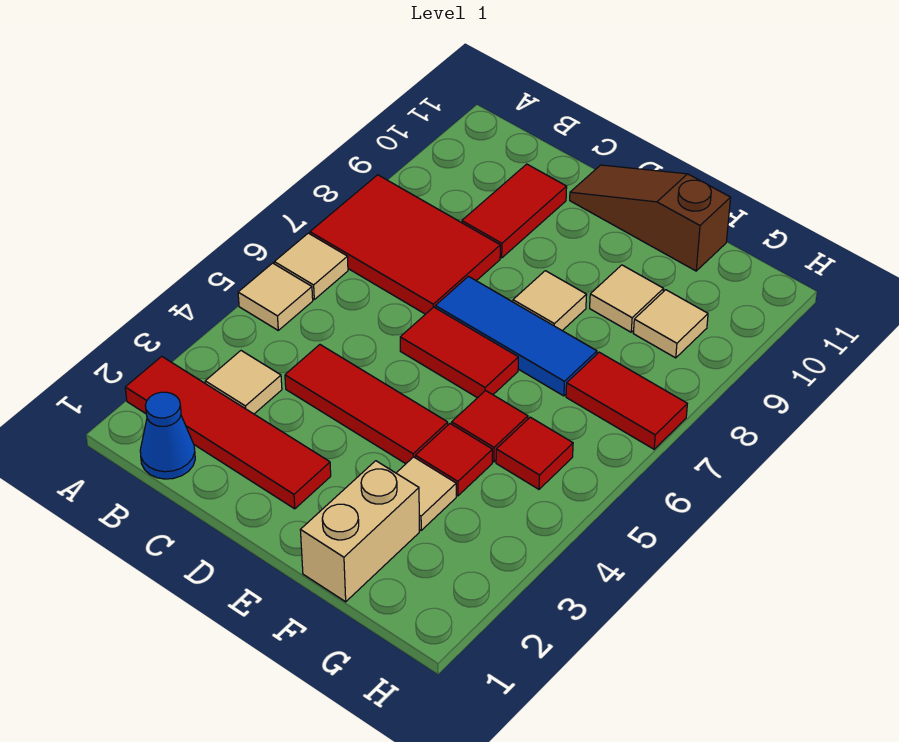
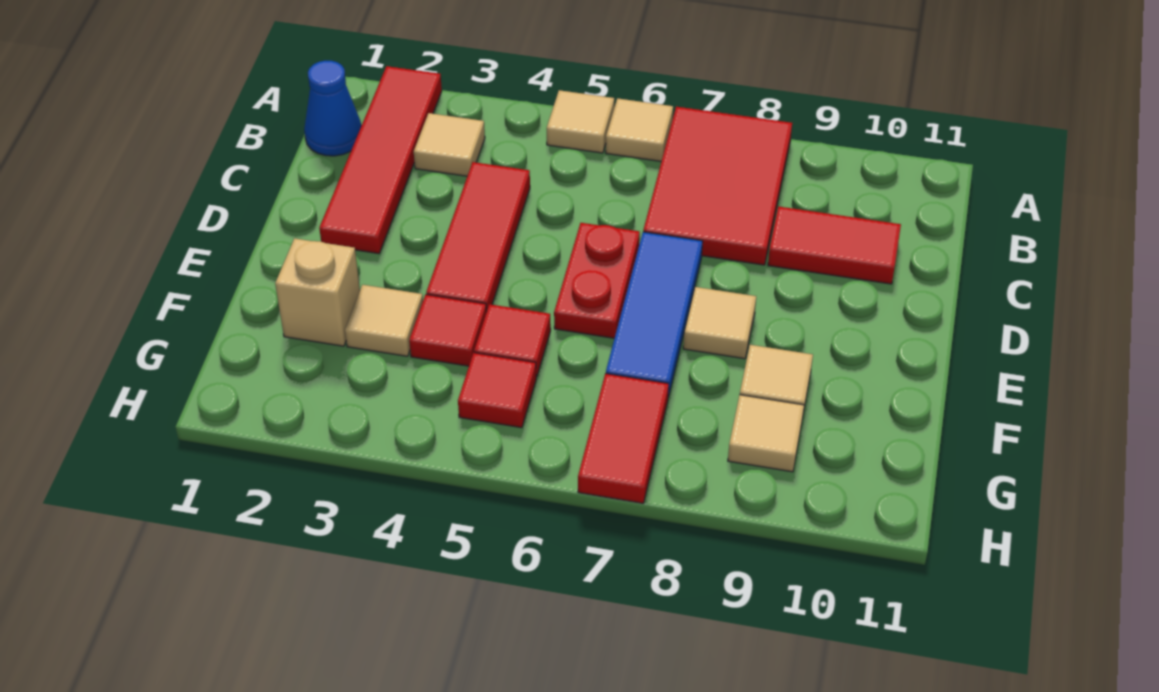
red tile D6:E6 level 1 -> red plate D6:E6 level 1
brown slope D11:F11 level 1 top F -> none
tan brick F1:F2 level 1 -> tan brick F2 level 1

